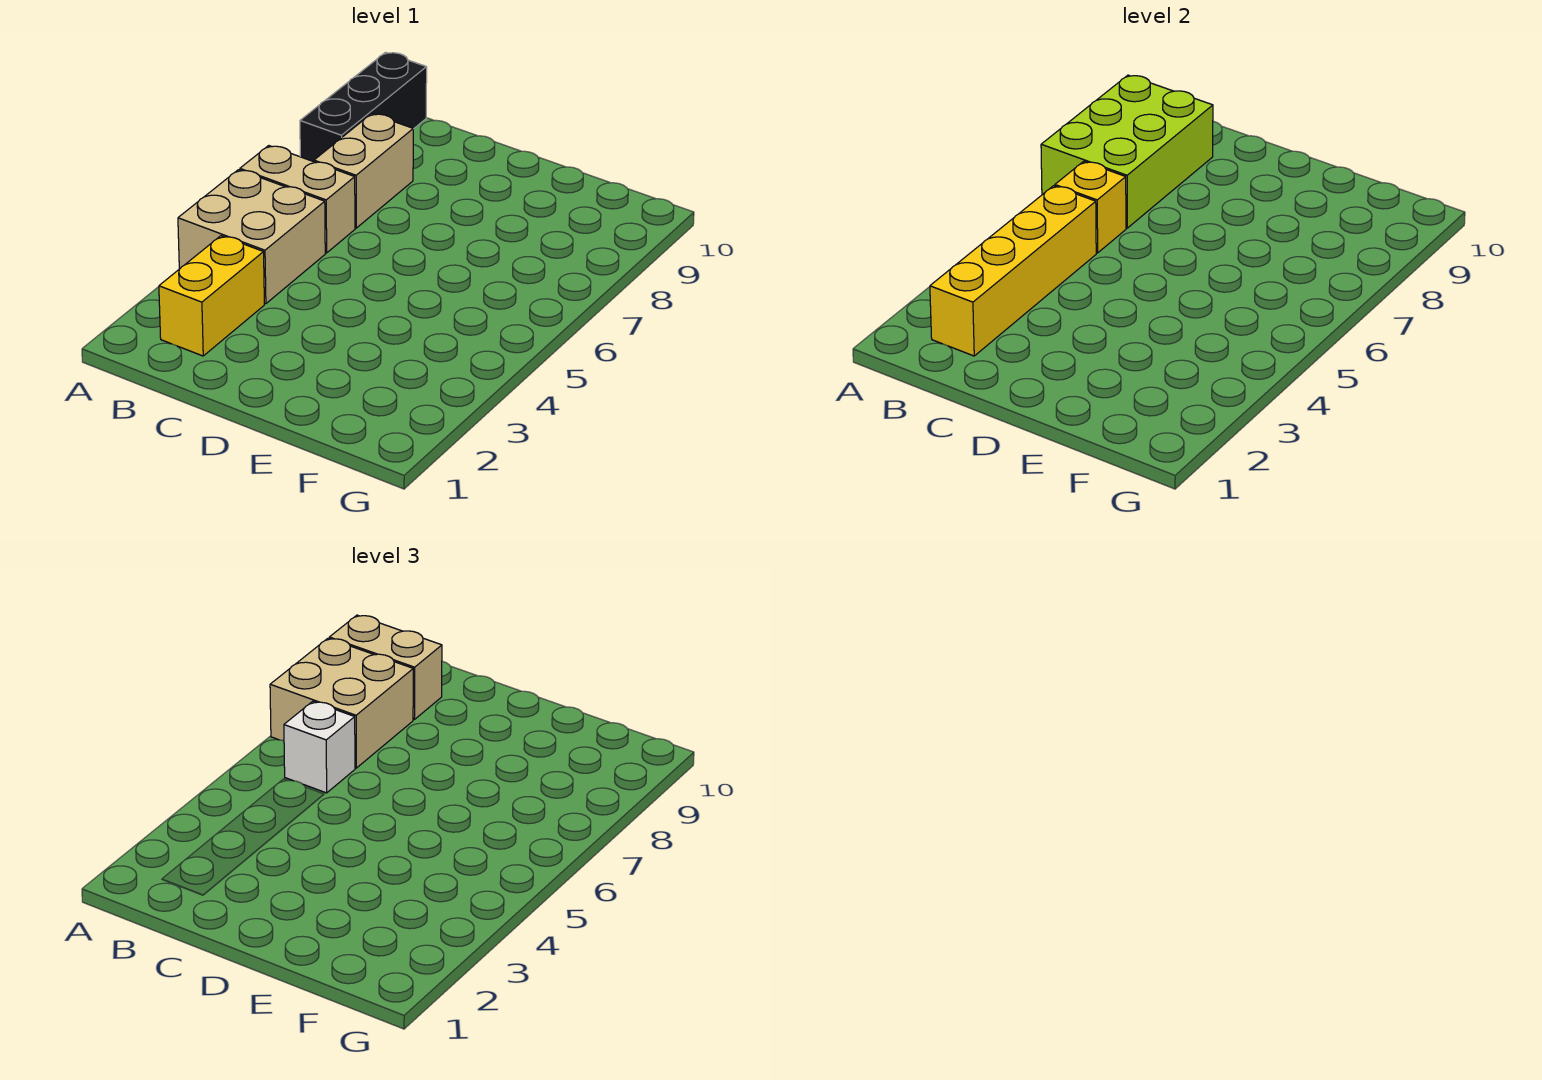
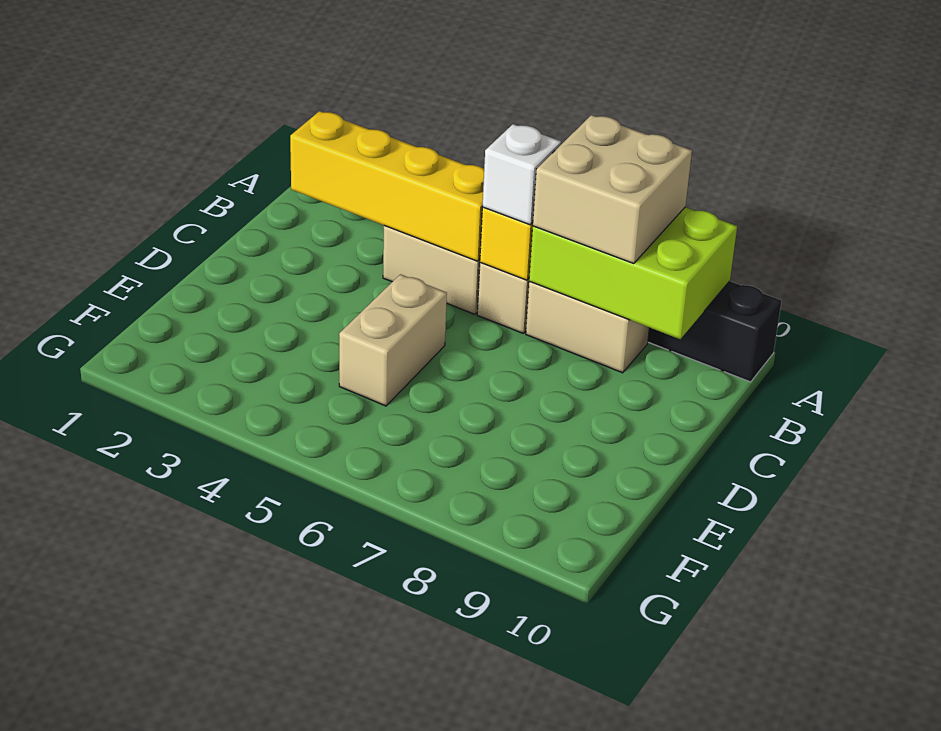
tan brick A9:B9 level 3 -> tan brick D5:E5 level 1
yellow brick B2:B3 level 1 -> none

